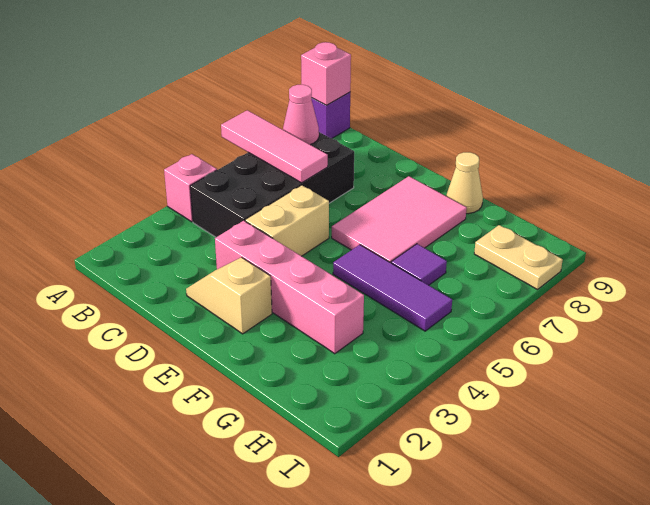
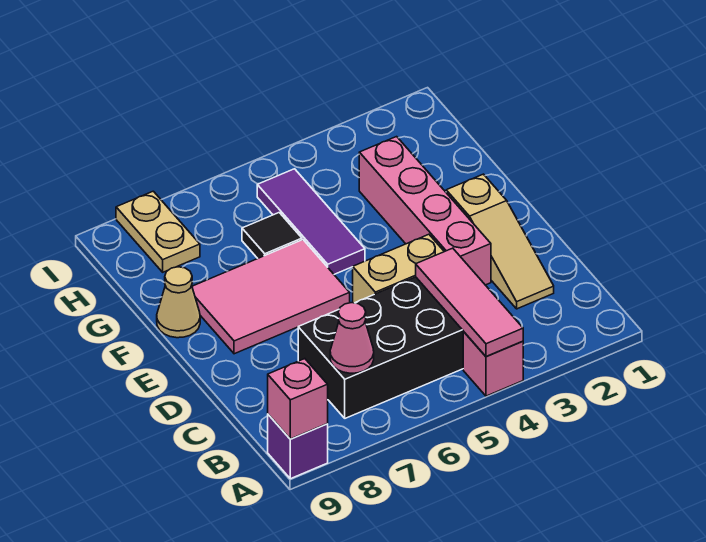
pink tile A6:C6 level 2 -> pink tile A4:C4 level 2
tan slope D2:E2 level 1 top E -> tan slope C2:E2 level 1 top E
purple tile G6 level 1 -> black tile G6 level 1

